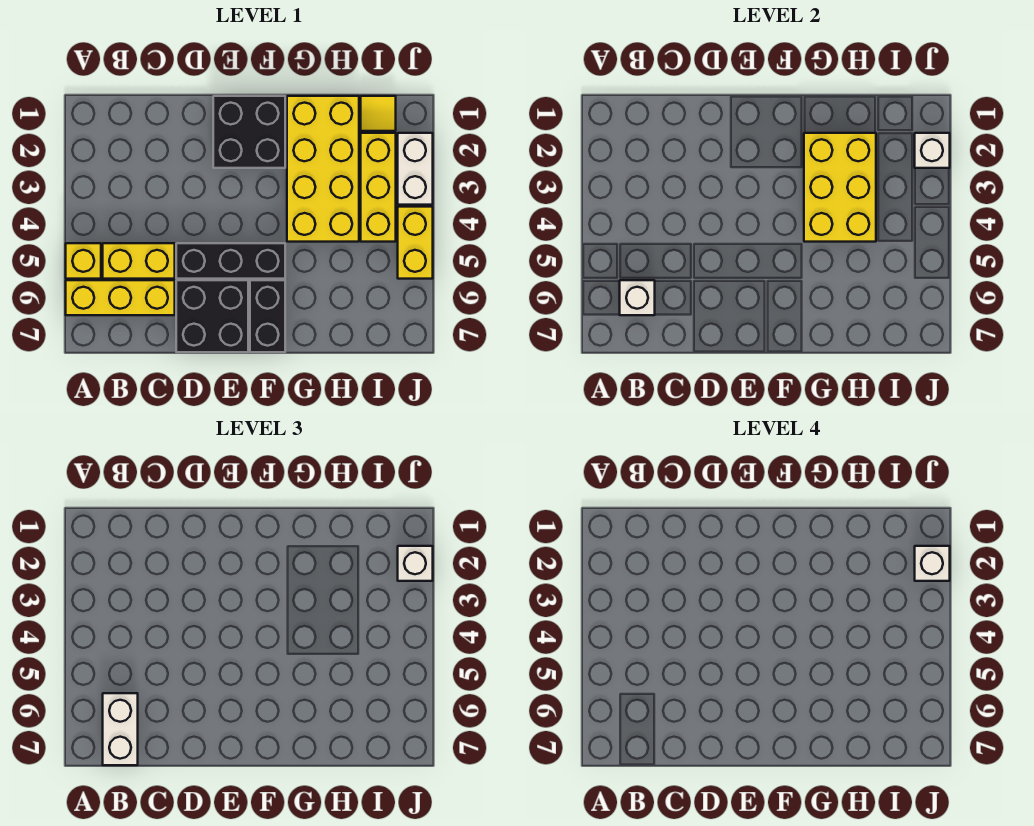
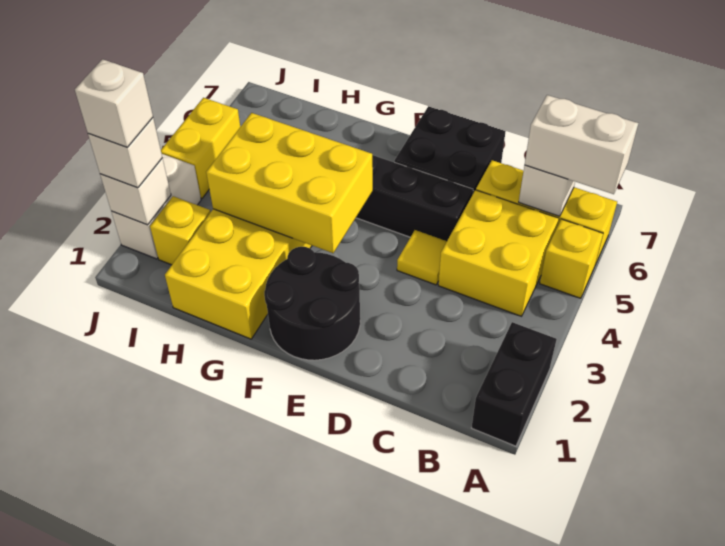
yellow brick B5:C5 level 1 -> yellow brick B4:C5 level 1
white brick B6:B7 level 3 -> white brick A6:B6 level 3
black brick E1:F2 level 1 -> black round brick E1:F2 level 1
black brick F6:F7 level 1 -> black brick A1:A2 level 1
yellow brick G2:H4 level 2 -> yellow brick F3:H4 level 2
yellow tile I1 level 1 -> yellow tile D4 level 1
yellow brick I2:I4 level 1 -> yellow brick I2 level 1

